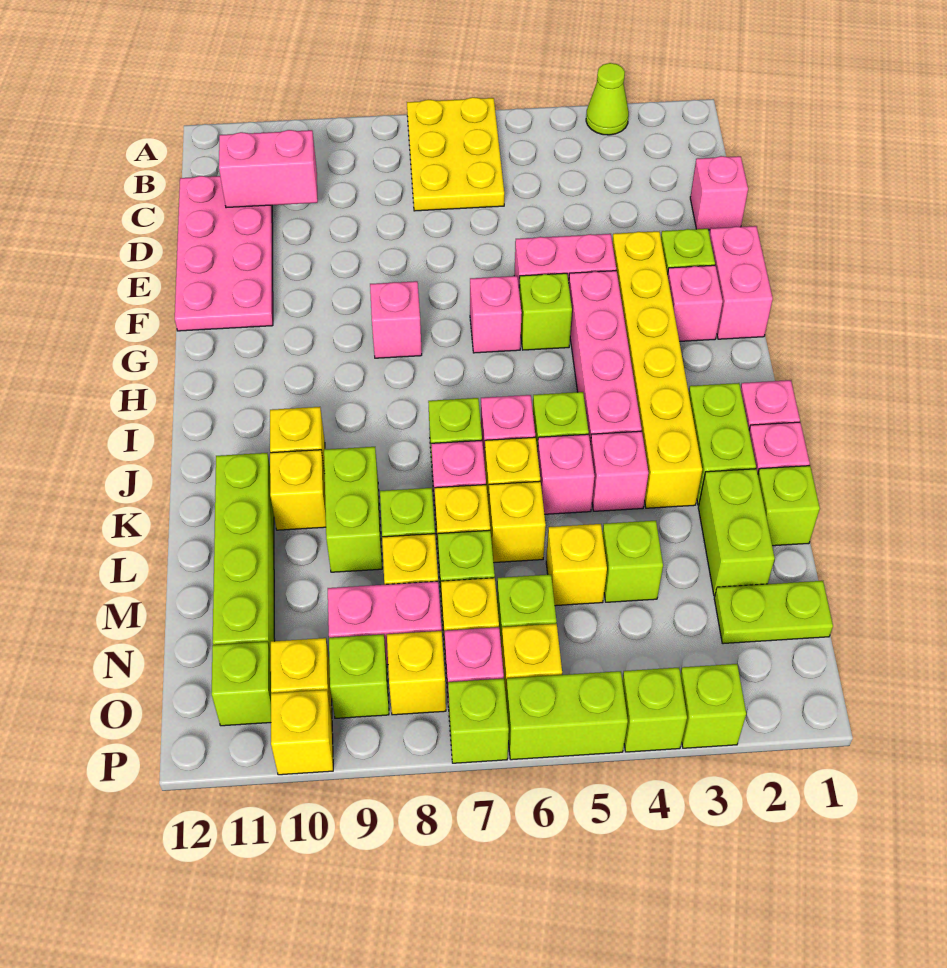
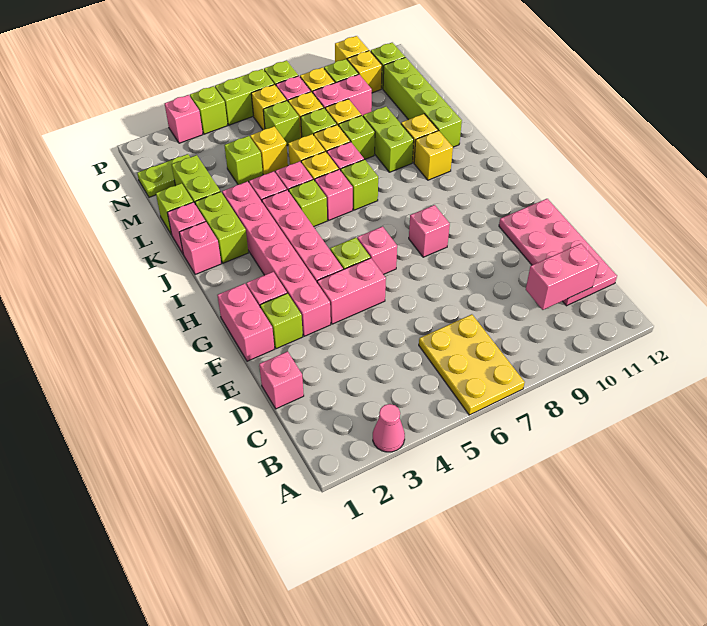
lime cone A3 level 1 -> pink cone A3 level 1
yellow brick F3:K3 level 1 -> pink brick F3:K3 level 1
lime brick P3 level 1 -> pink brick P3 level 1

